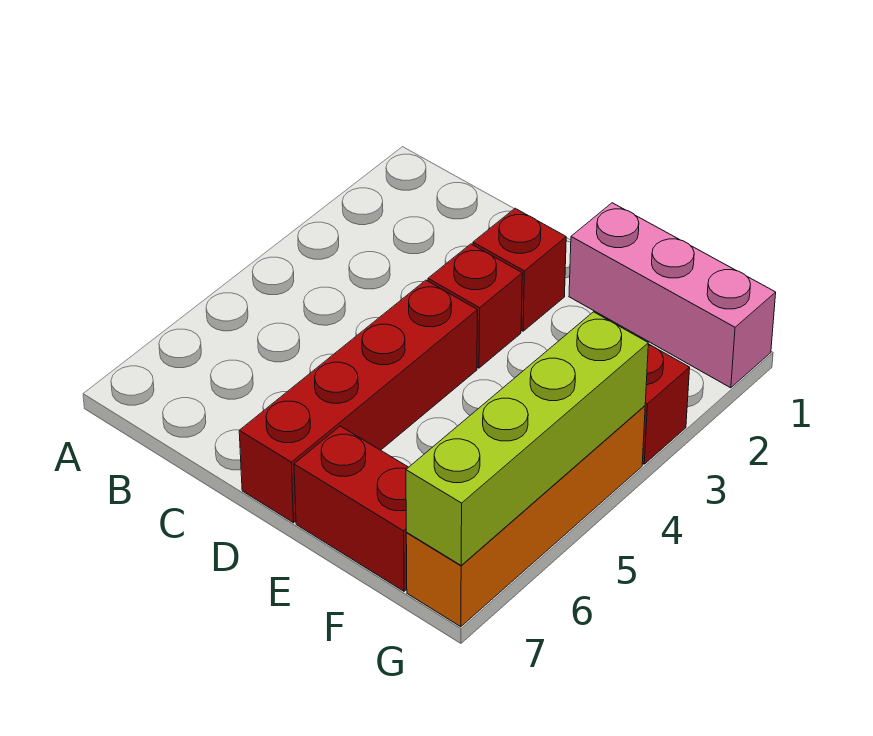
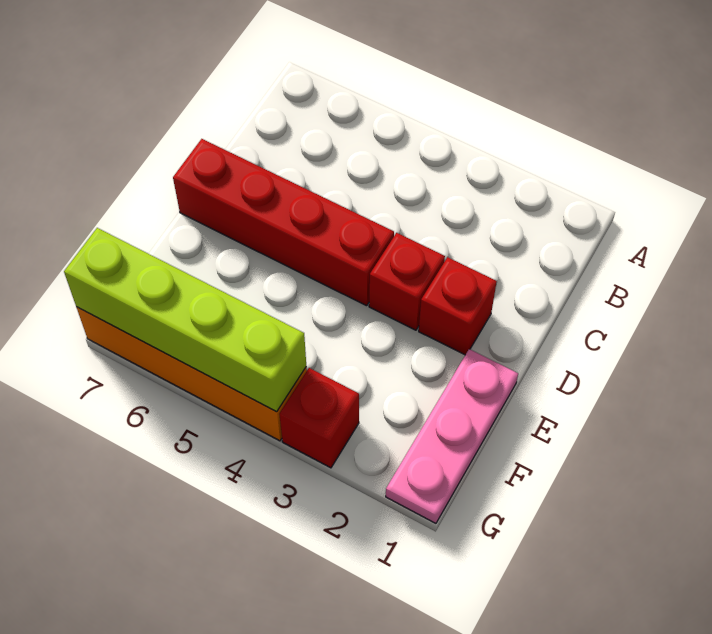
pink brick E1:G1 level 1 -> pink plate E1:G1 level 1
red brick E7:F7 level 1 -> none

